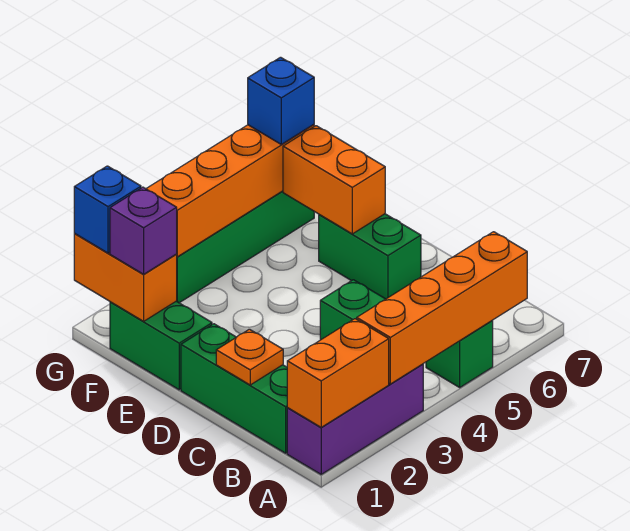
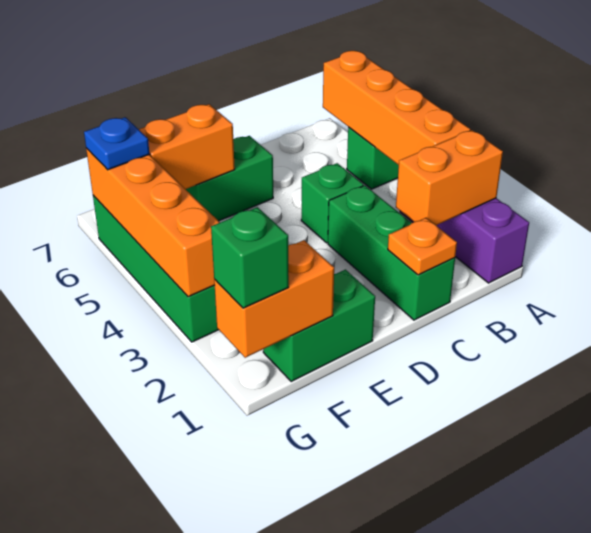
orange brick A1:A2 level 2 -> orange brick A2:B2 level 2
green brick B1:D1 level 1 -> green brick C1:C3 level 1
purple brick F1 level 3 -> none
blue brick G1 level 3 -> green brick G1 level 3
blue brick G6 level 3 -> blue plate G6 level 3

